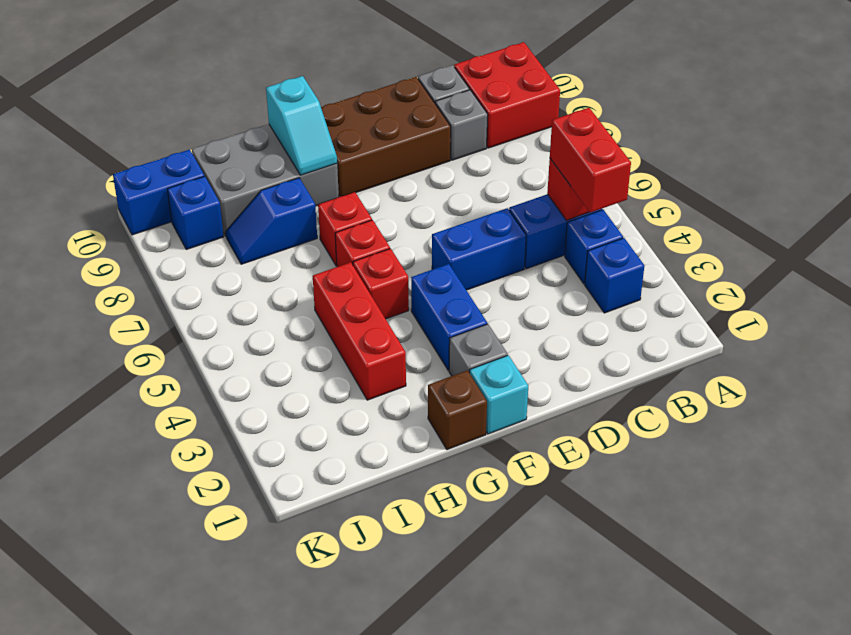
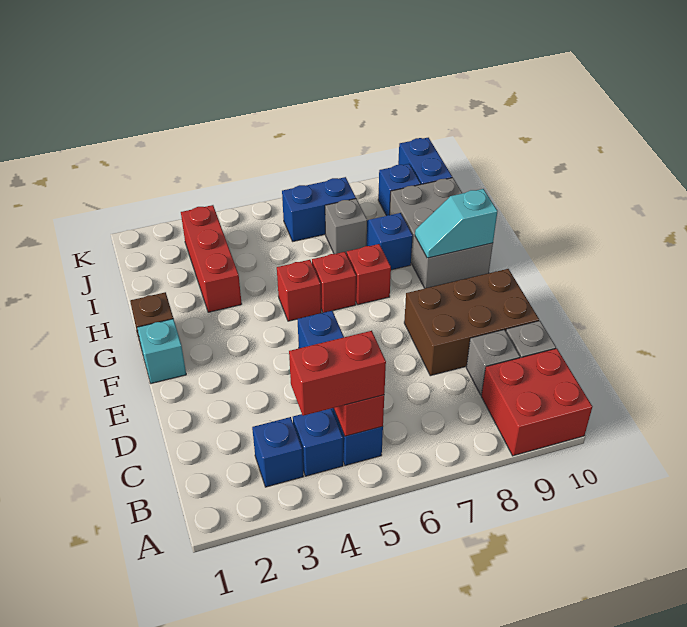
brown brick D9:F10 level 1 -> brown brick D8:E10 level 1
grey brick F2 level 1 -> grey brick I7 level 1
blue brick F3:F4 level 1 -> blue brick J6:J7 level 1
red brick H3:H5 level 1 -> red brick H3:J3 level 1

